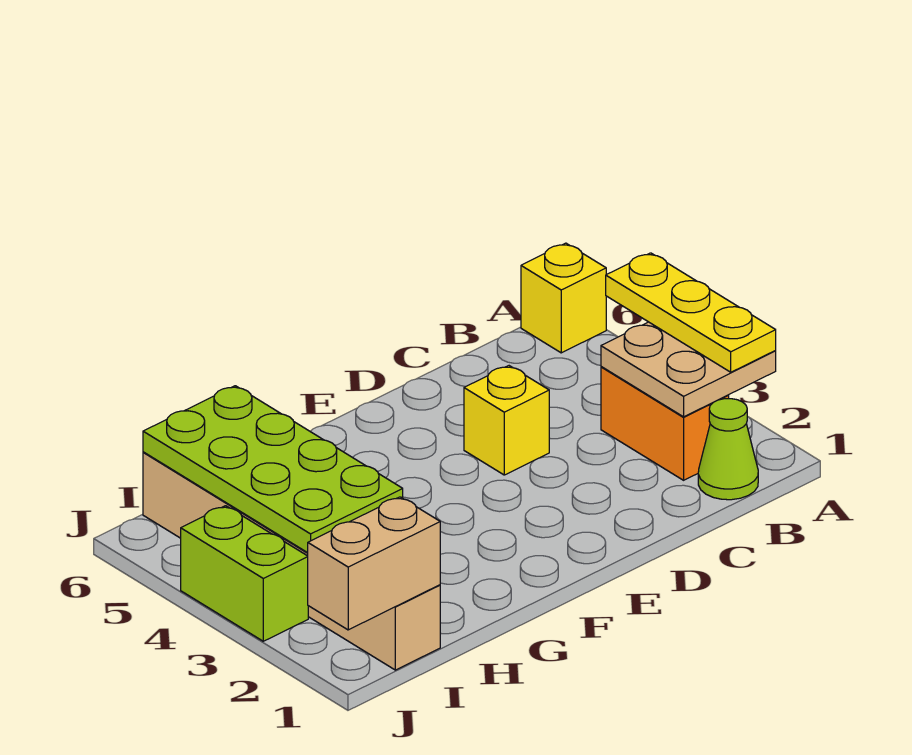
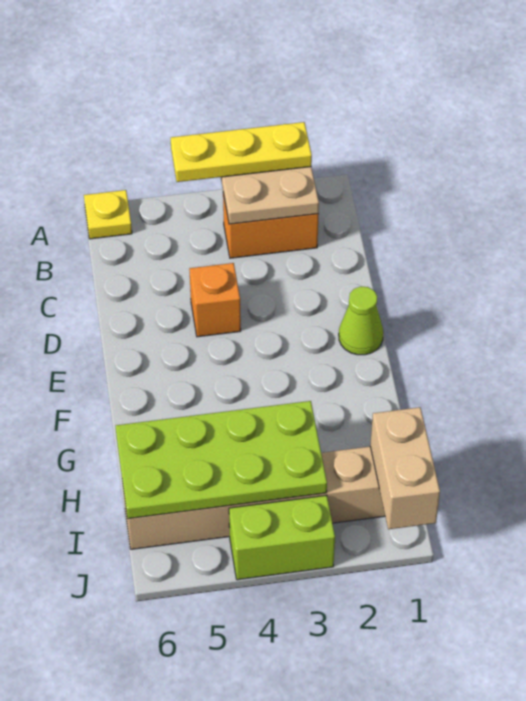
yellow brick A6 level 1 -> yellow plate A6 level 1
lime cone B1 level 1 -> lime cone E1 level 1
yellow brick D4 level 1 -> orange brick D4 level 1

